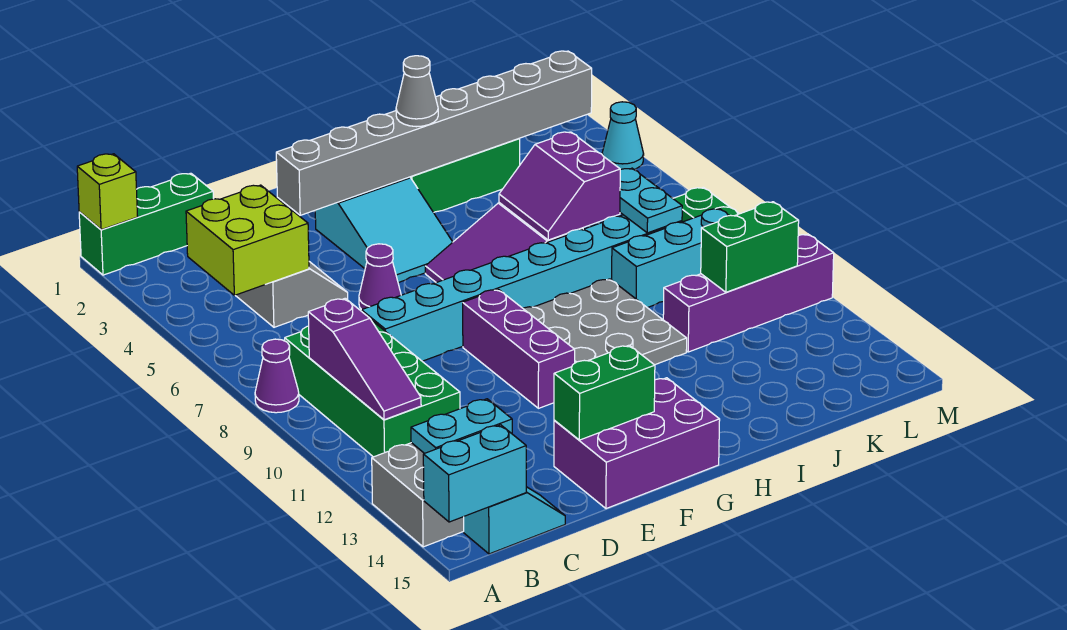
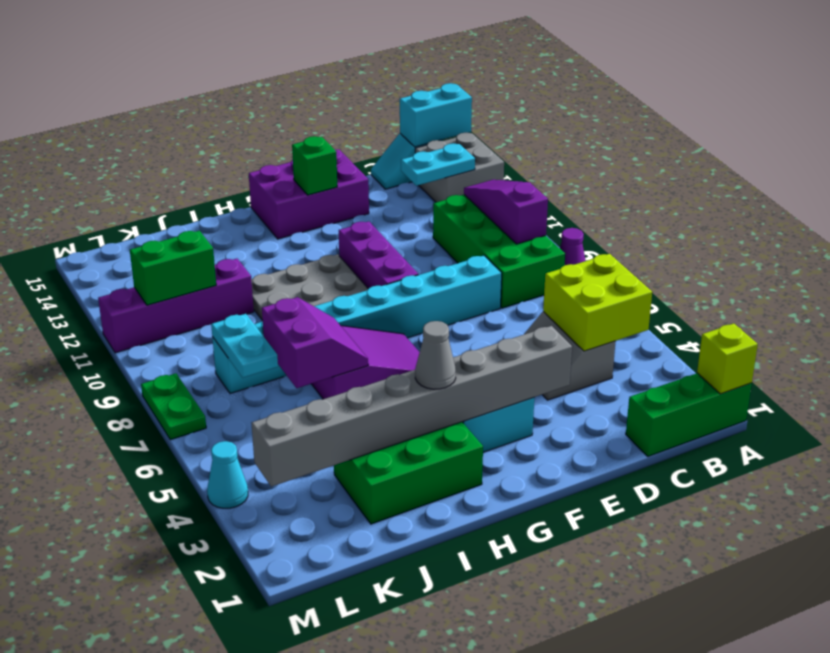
purple cone E6 level 1 -> none
green brick E14:F14 level 2 -> green brick F14 level 2
cyan brick J9:L9 level 1 -> none

